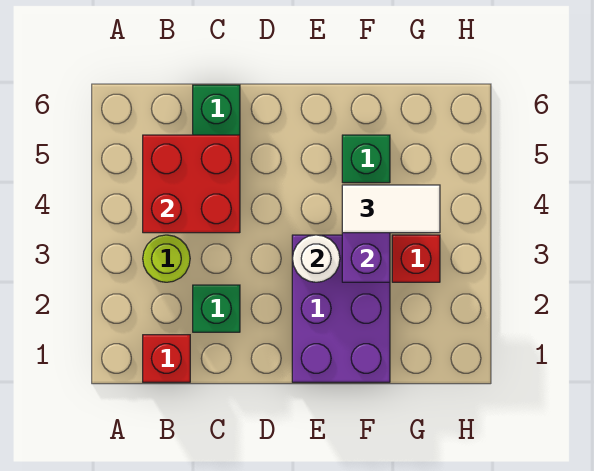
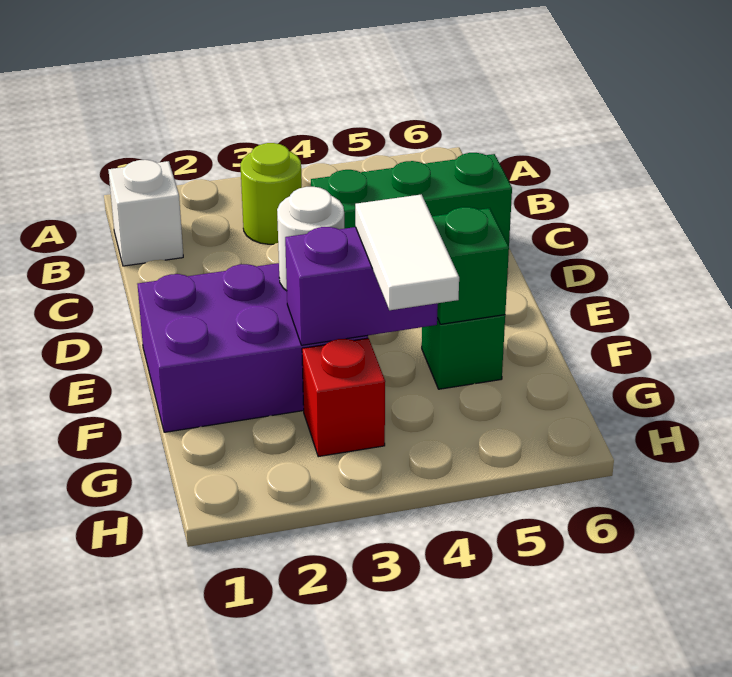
red brick B1 level 1 -> white brick B1 level 1
red brick B4:C5 level 2 -> none
green brick C2 level 1 -> green brick F5 level 2

